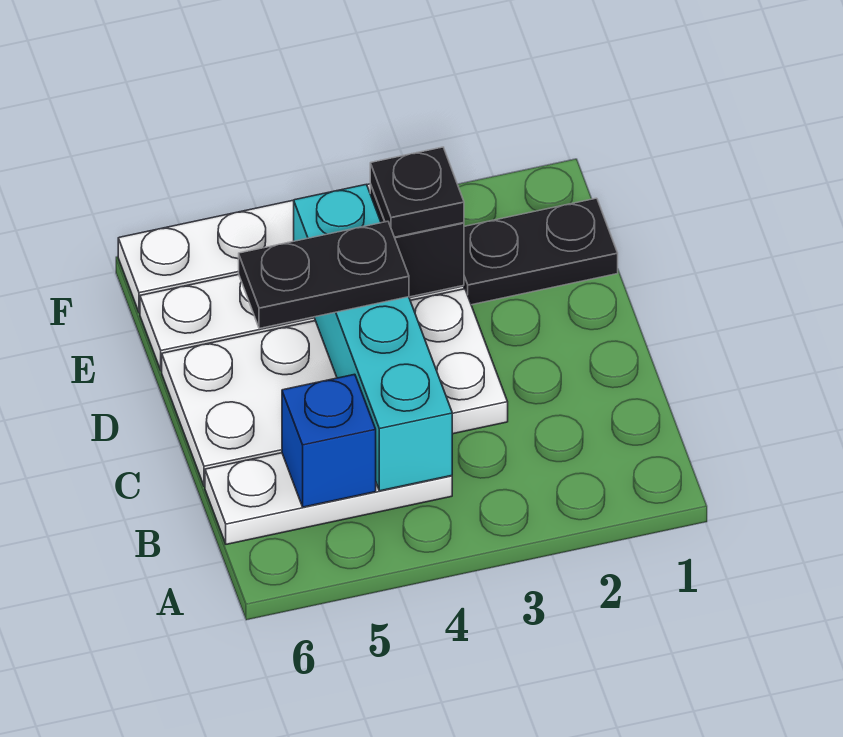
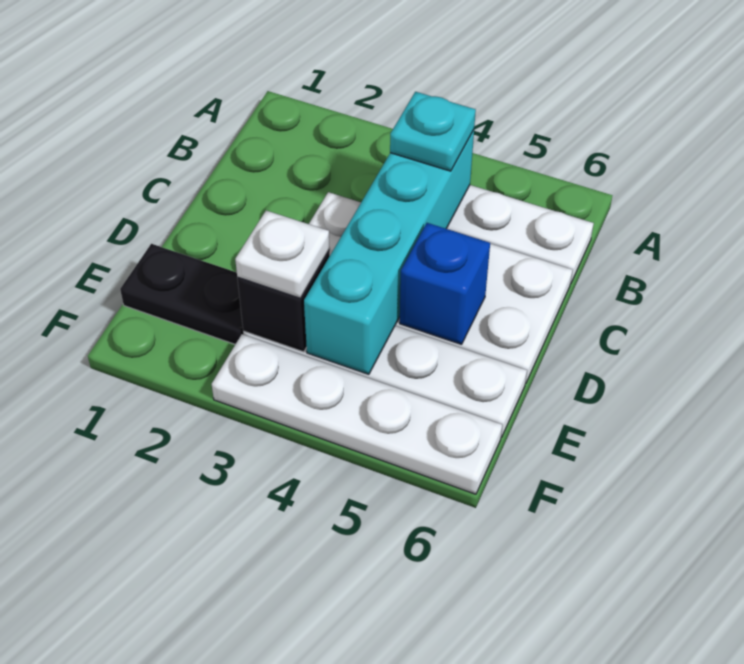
none -> cyan plate B4 level 3
blue brick B5 level 2 -> blue brick D5 level 2
black plate D4:D5 level 3 -> none
black plate E3 level 3 -> white plate E3 level 3

